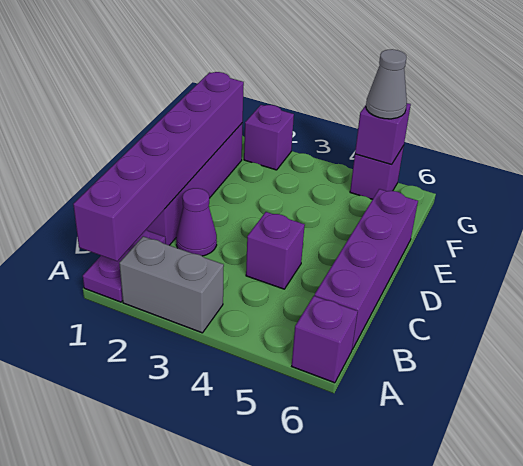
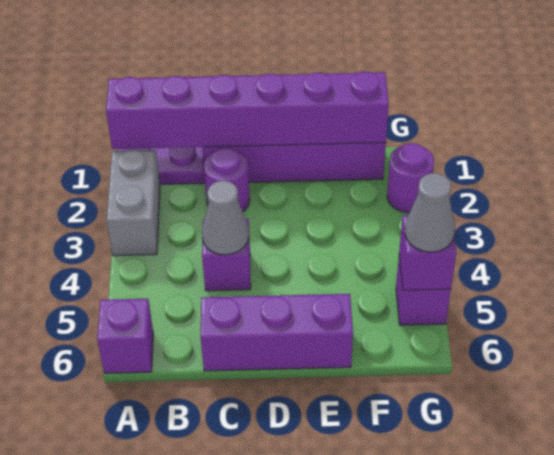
purple brick B6:E6 level 1 -> purple brick C6:E6 level 1
purple cone C2 level 1 -> purple round brick C2 level 1
none -> grey cone C4 level 2
purple brick G2 level 1 -> purple round brick G2 level 1

